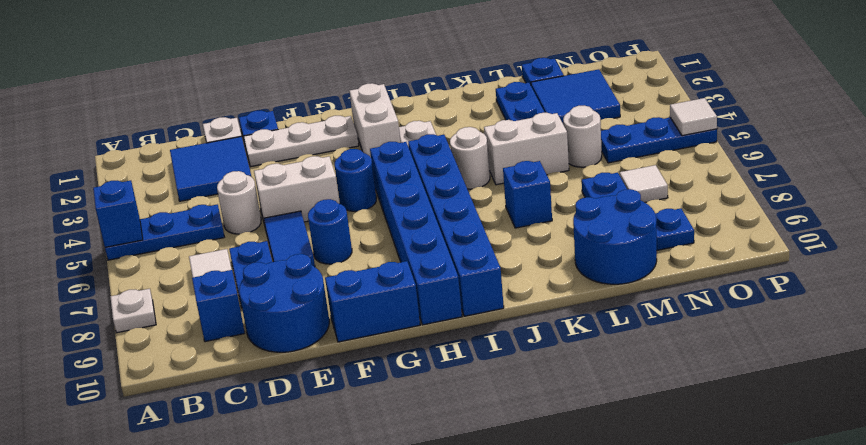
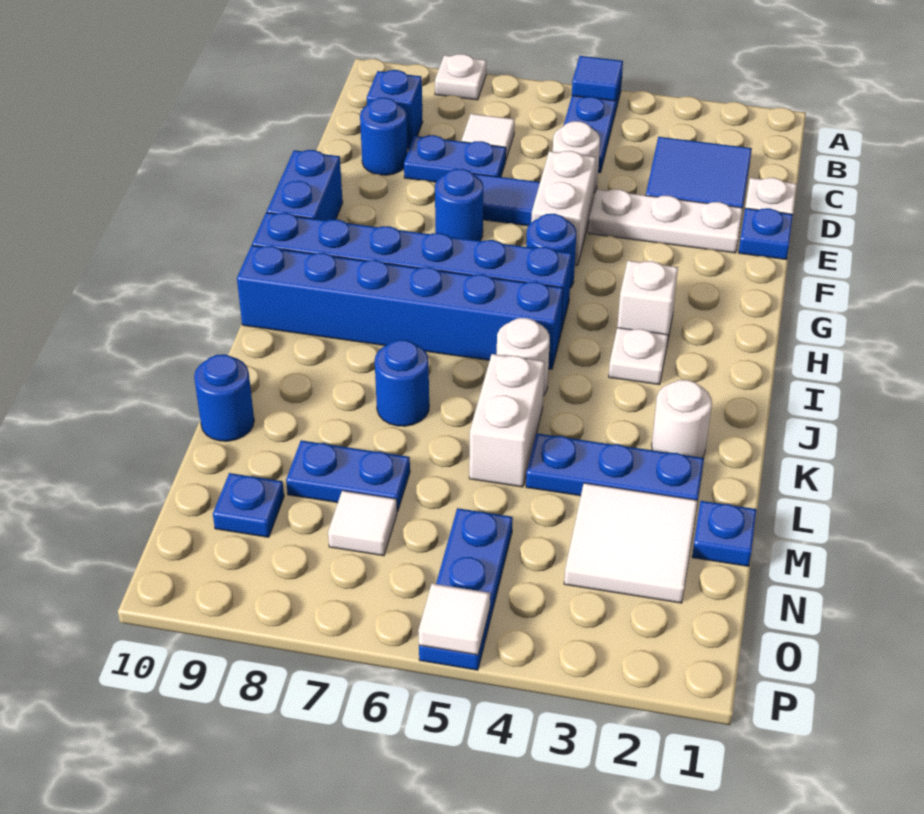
blue brick A5 level 2 -> blue tile A5 level 2
blue round brick D9:E10 level 1 -> blue round brick D9 level 1
white plate E2:G2 level 1 -> white plate E2:E4 level 1
white brick H2:H3 level 1 -> white brick H3 level 1
blue brick K7 level 1 -> blue round brick K7 level 1
blue round brick L9:M10 level 1 -> blue round brick L10 level 1
blue tile M2:N3 level 1 -> white tile M2:N3 level 1
white round brick M5 level 1 -> white round brick K2 level 1

